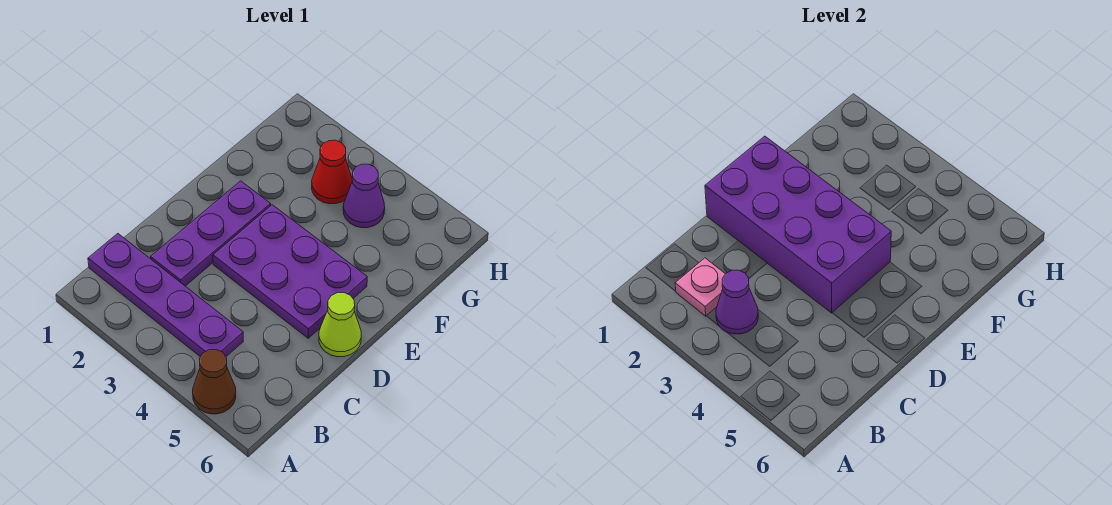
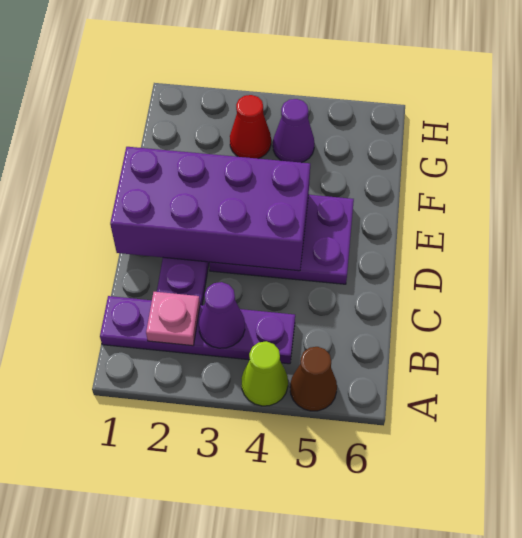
lime cone D6 level 1 -> lime cone A4 level 1

